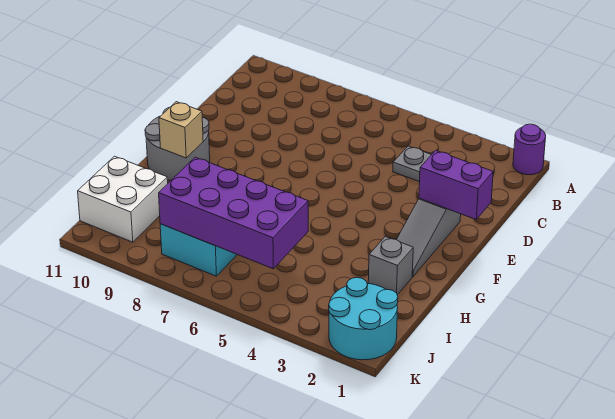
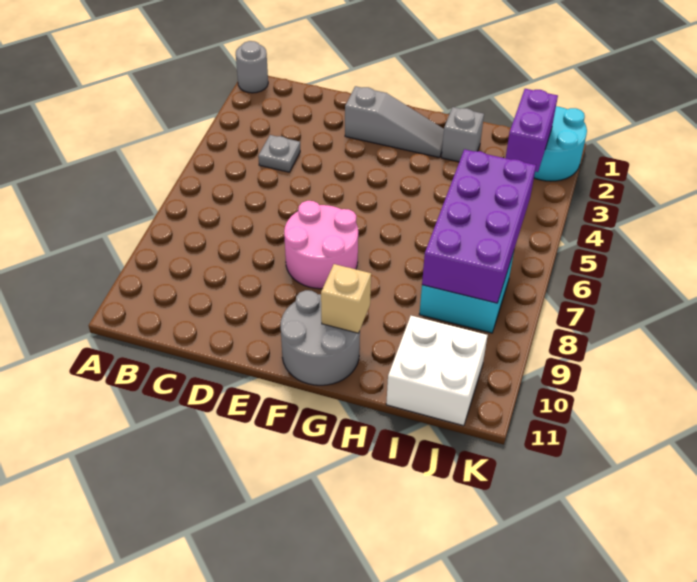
purple round brick A1 level 1 -> grey round brick A1 level 1
purple brick E1:E2 level 2 -> purple brick J2:J3 level 2
none -> pink round brick E7:F8 level 1

